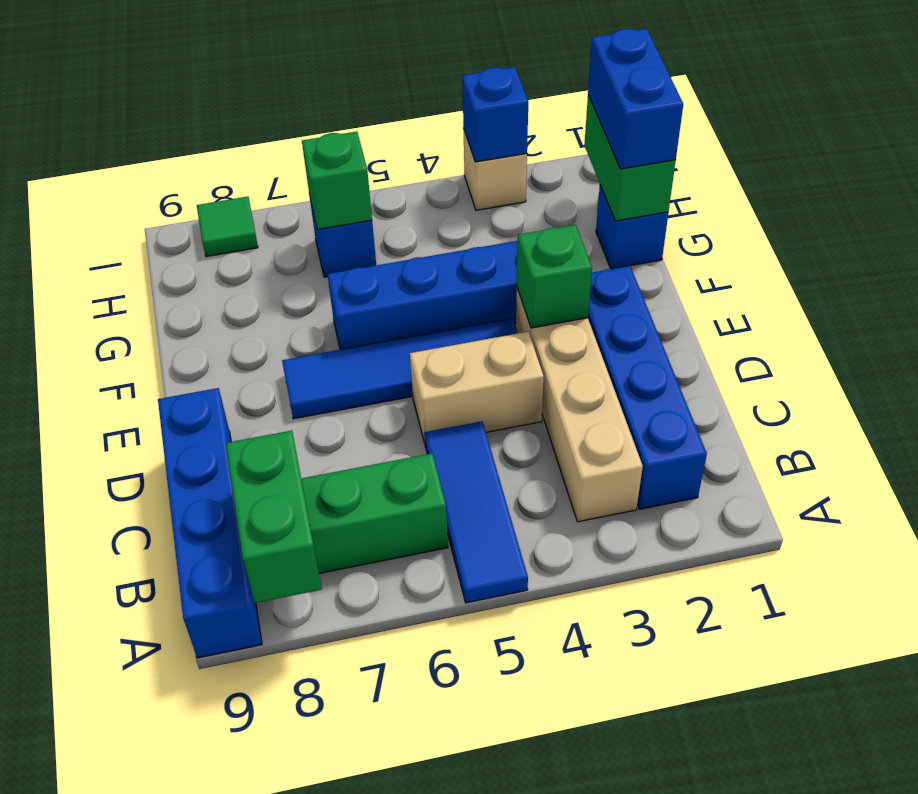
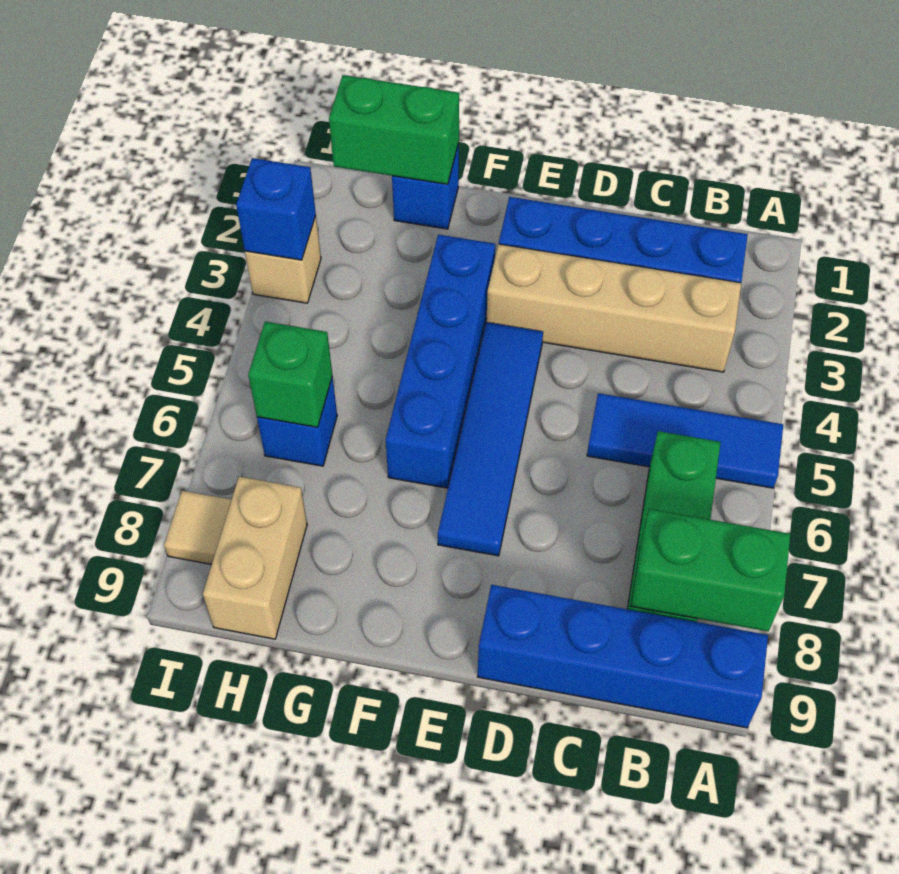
tan brick D4:D5 level 1 -> tan brick H8:H9 level 1
green brick E3 level 2 -> none
blue brick G1:H1 level 3 -> none
green tile I8 level 1 -> tan tile I8 level 1

